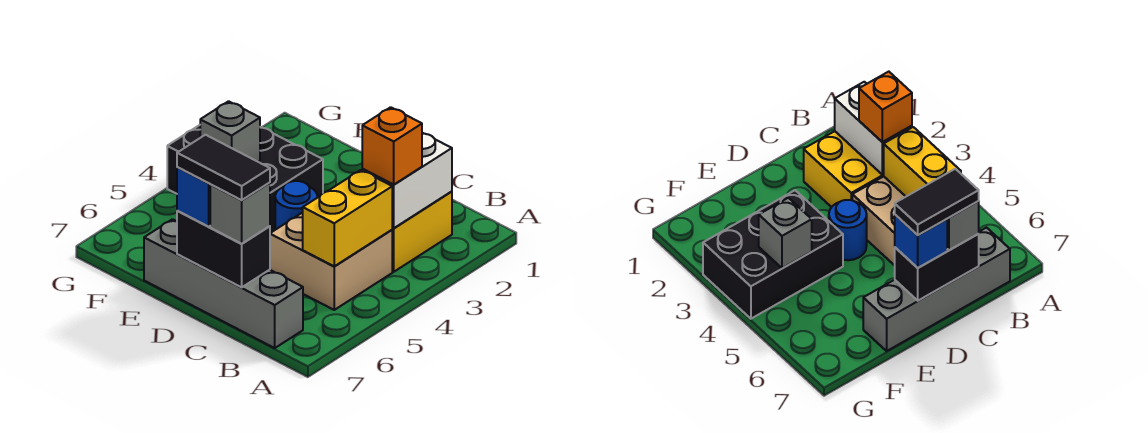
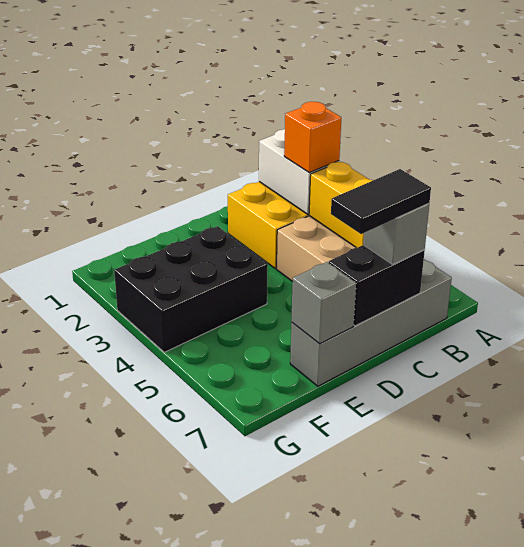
blue round brick D4 level 1 -> none
blue brick D7 level 3 -> none
grey brick F4 level 2 -> grey brick E7 level 2

